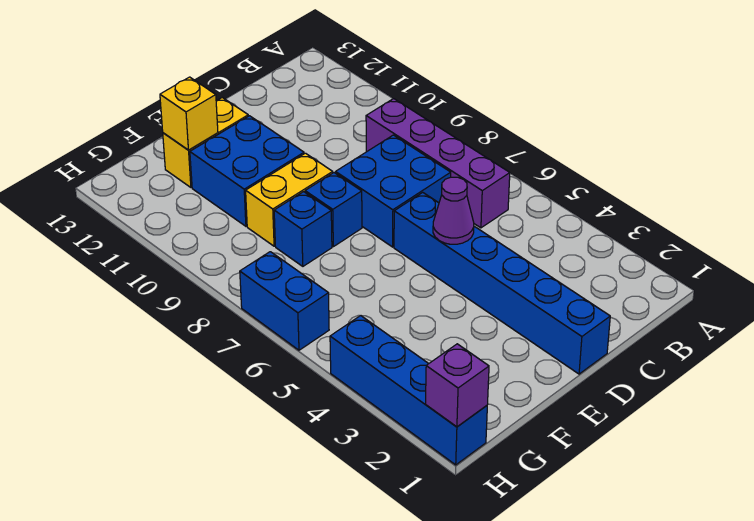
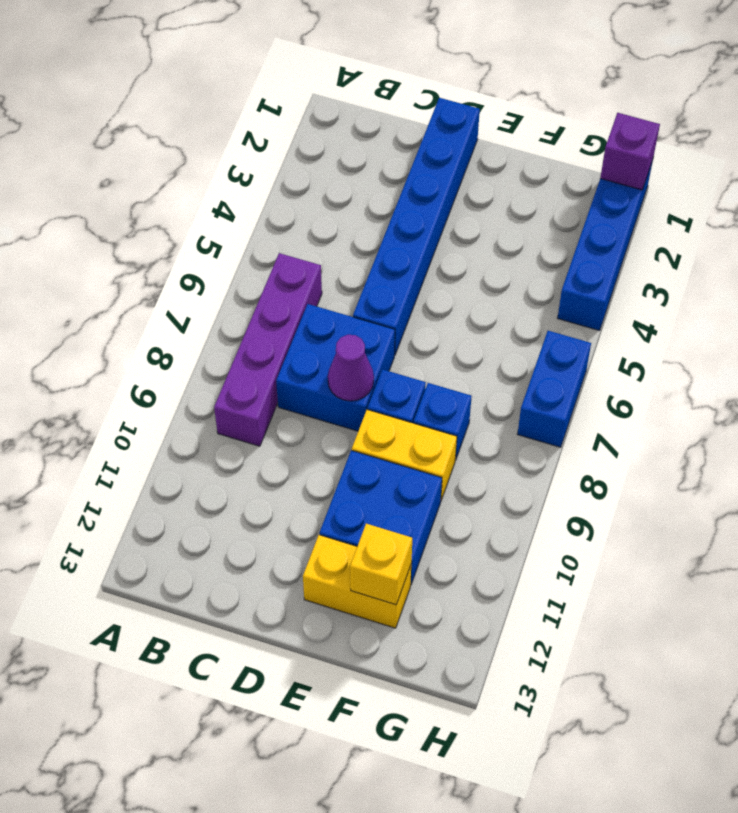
purple cone D5 level 2 -> purple cone D8 level 2

